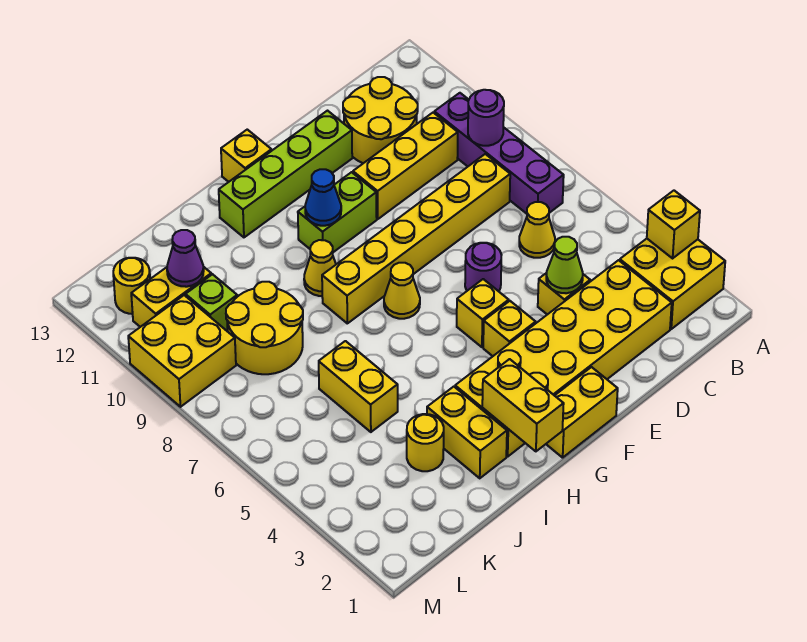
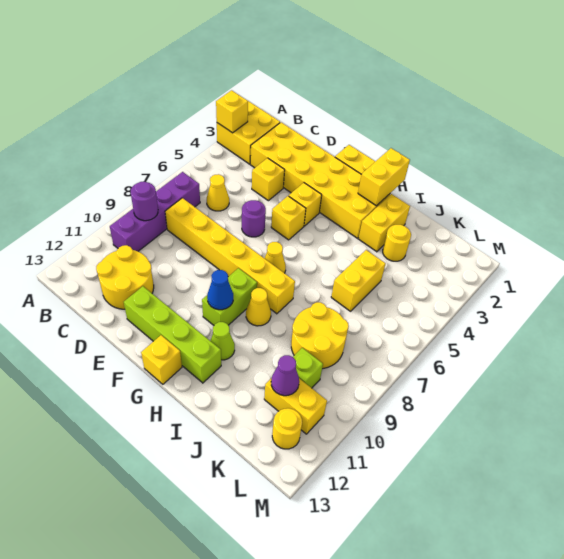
yellow brick C10:E10 level 1 -> none
lime cone D4 level 2 -> lime cone H11 level 1
lime brick F10:G10 level 1 -> lime brick G9:G10 level 1
yellow brick L9:M10 level 1 -> none

